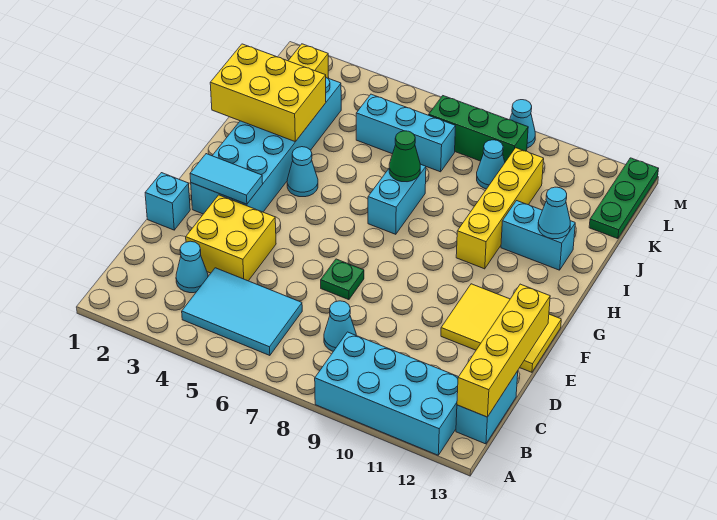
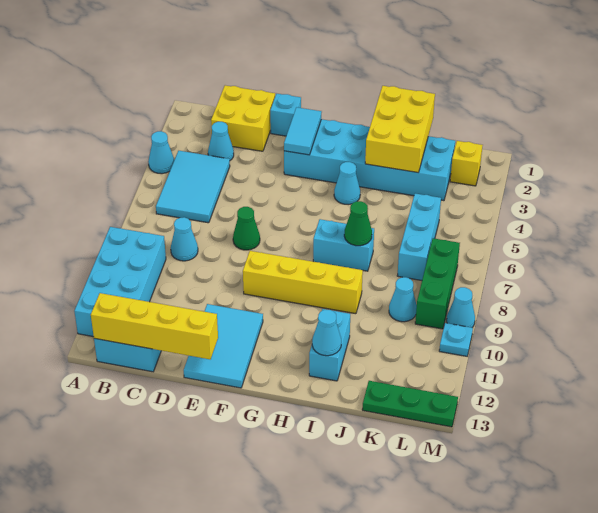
none -> cyan cone A4 level 1
yellow brick D3:E4 level 1 -> yellow brick C1:D2 level 1
green plate E7 level 1 -> green cone E7 level 1
yellow tile E11:F13 level 1 -> cyan tile E11:F13 level 1
yellow brick H10:K10 level 1 -> yellow brick F9:I9 level 1
none -> cyan plate M10 level 1

